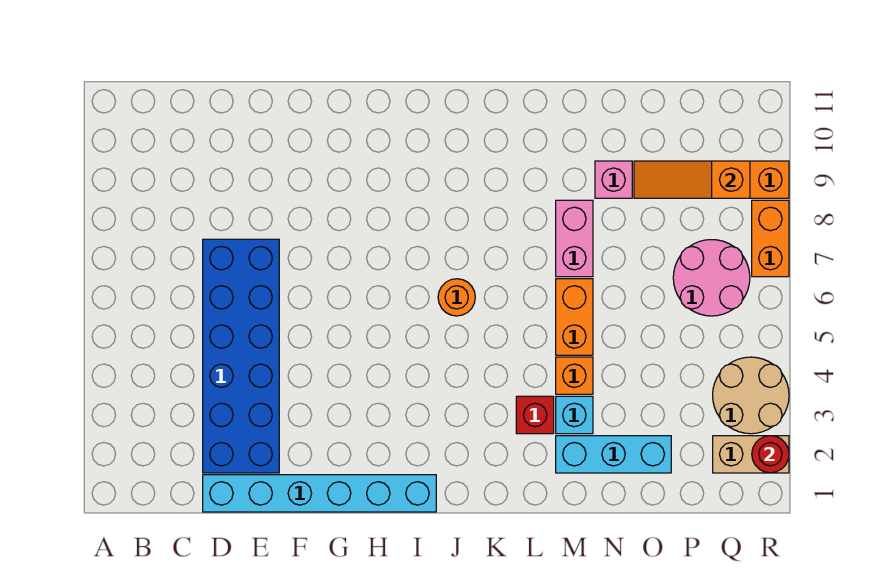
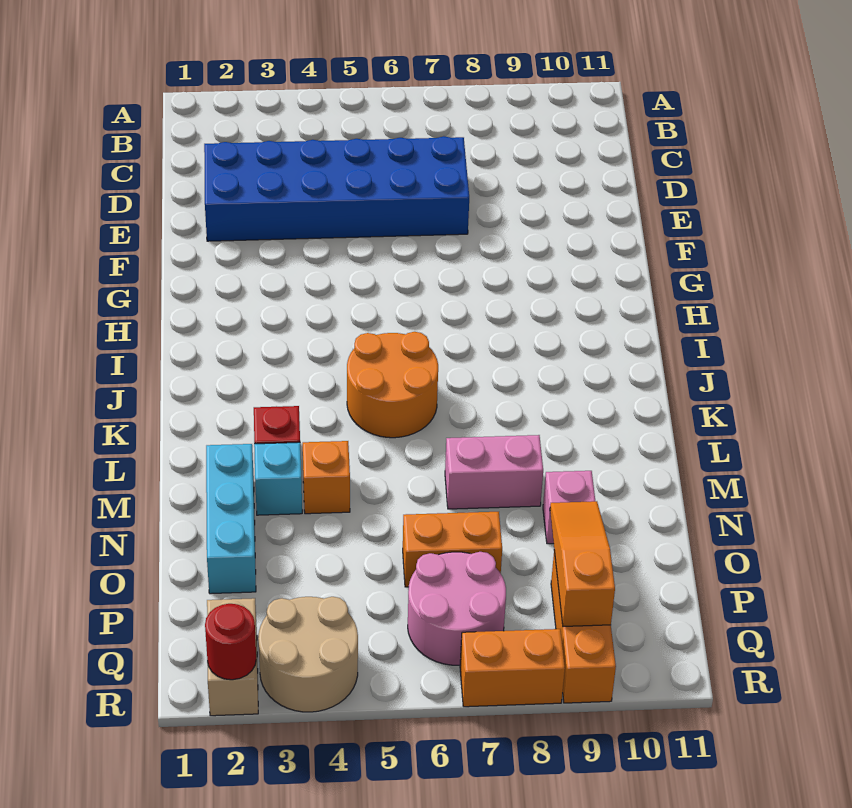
cyan brick D1:I1 level 1 -> none
orange round brick J6 level 1 -> orange round brick J5:K6 level 1
orange brick M5:M6 level 1 -> orange brick O6:O7 level 1

